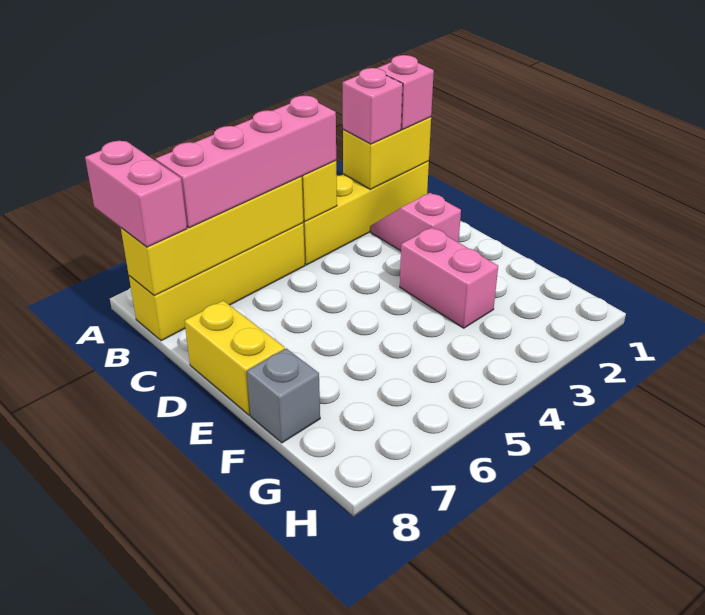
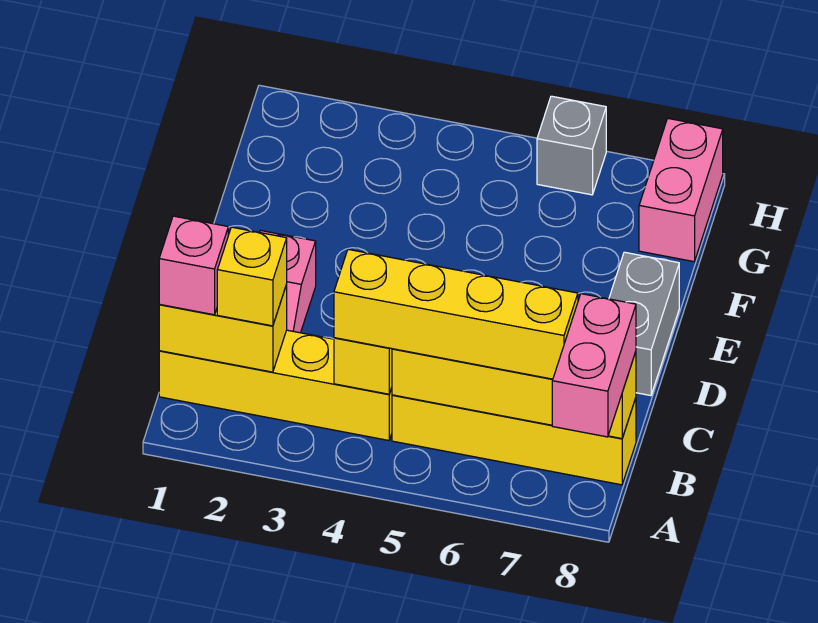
pink brick B2 level 3 -> yellow brick B2 level 3
pink brick B4:B7 level 3 -> yellow brick B4:B7 level 3
yellow brick D8:E8 level 1 -> grey brick D8:E8 level 1
pink brick E3:F3 level 1 -> pink brick G8:H8 level 1
grey brick F8 level 1 -> grey brick H6 level 1

